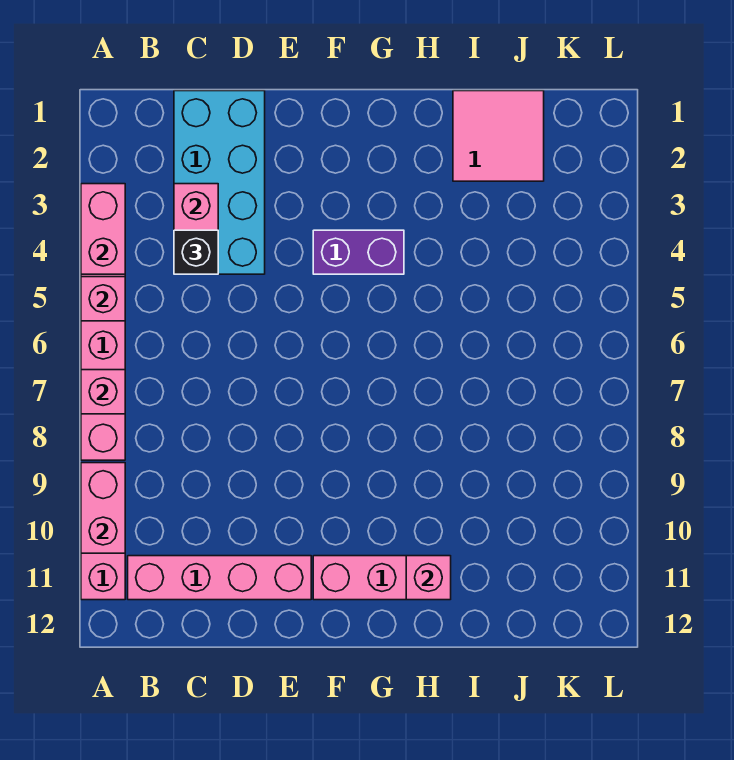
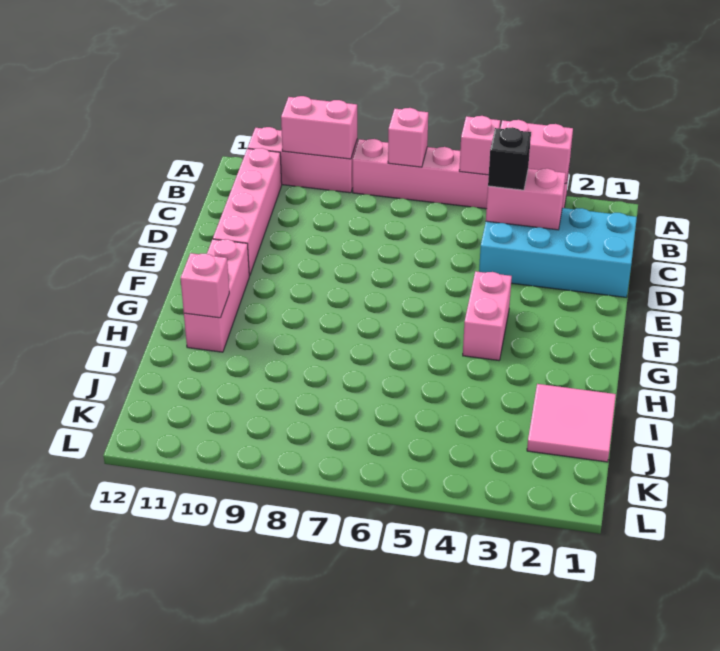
purple brick F4:G4 level 1 -> pink brick F4:G4 level 1

